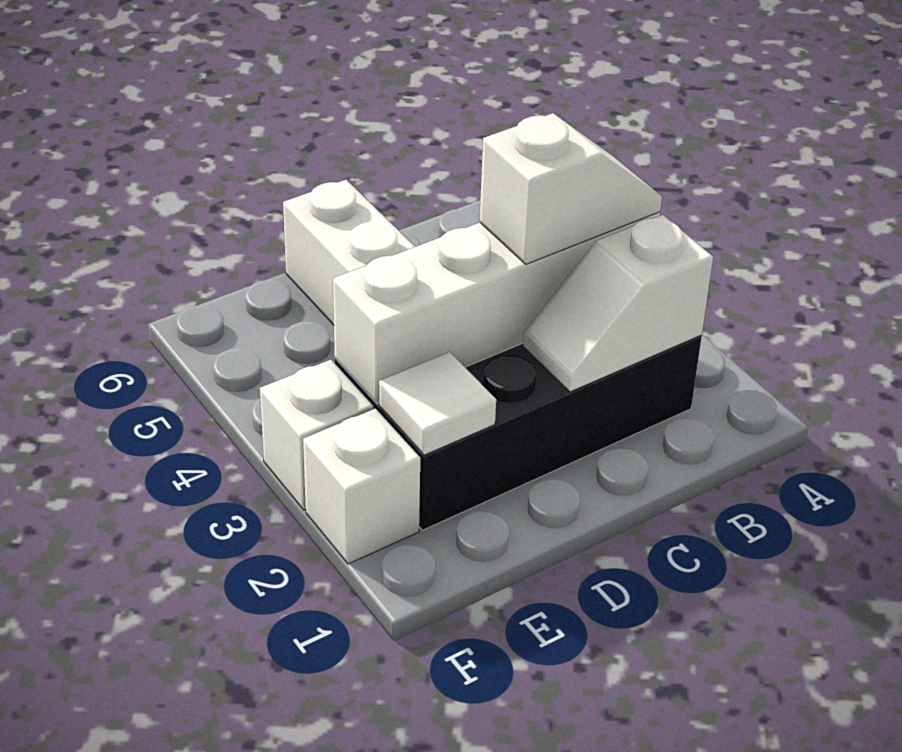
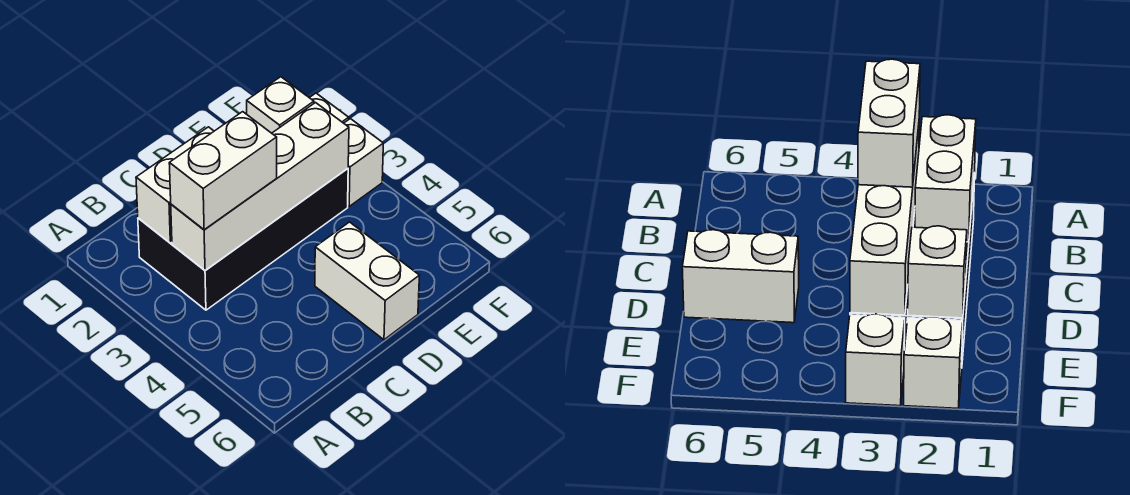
white slope B2:C2 level 2 top B -> white brick B2:C2 level 2
white slope B3:C3 level 3 top C -> white brick B3:C3 level 3
white tile E2 level 2 -> white brick E2 level 2

